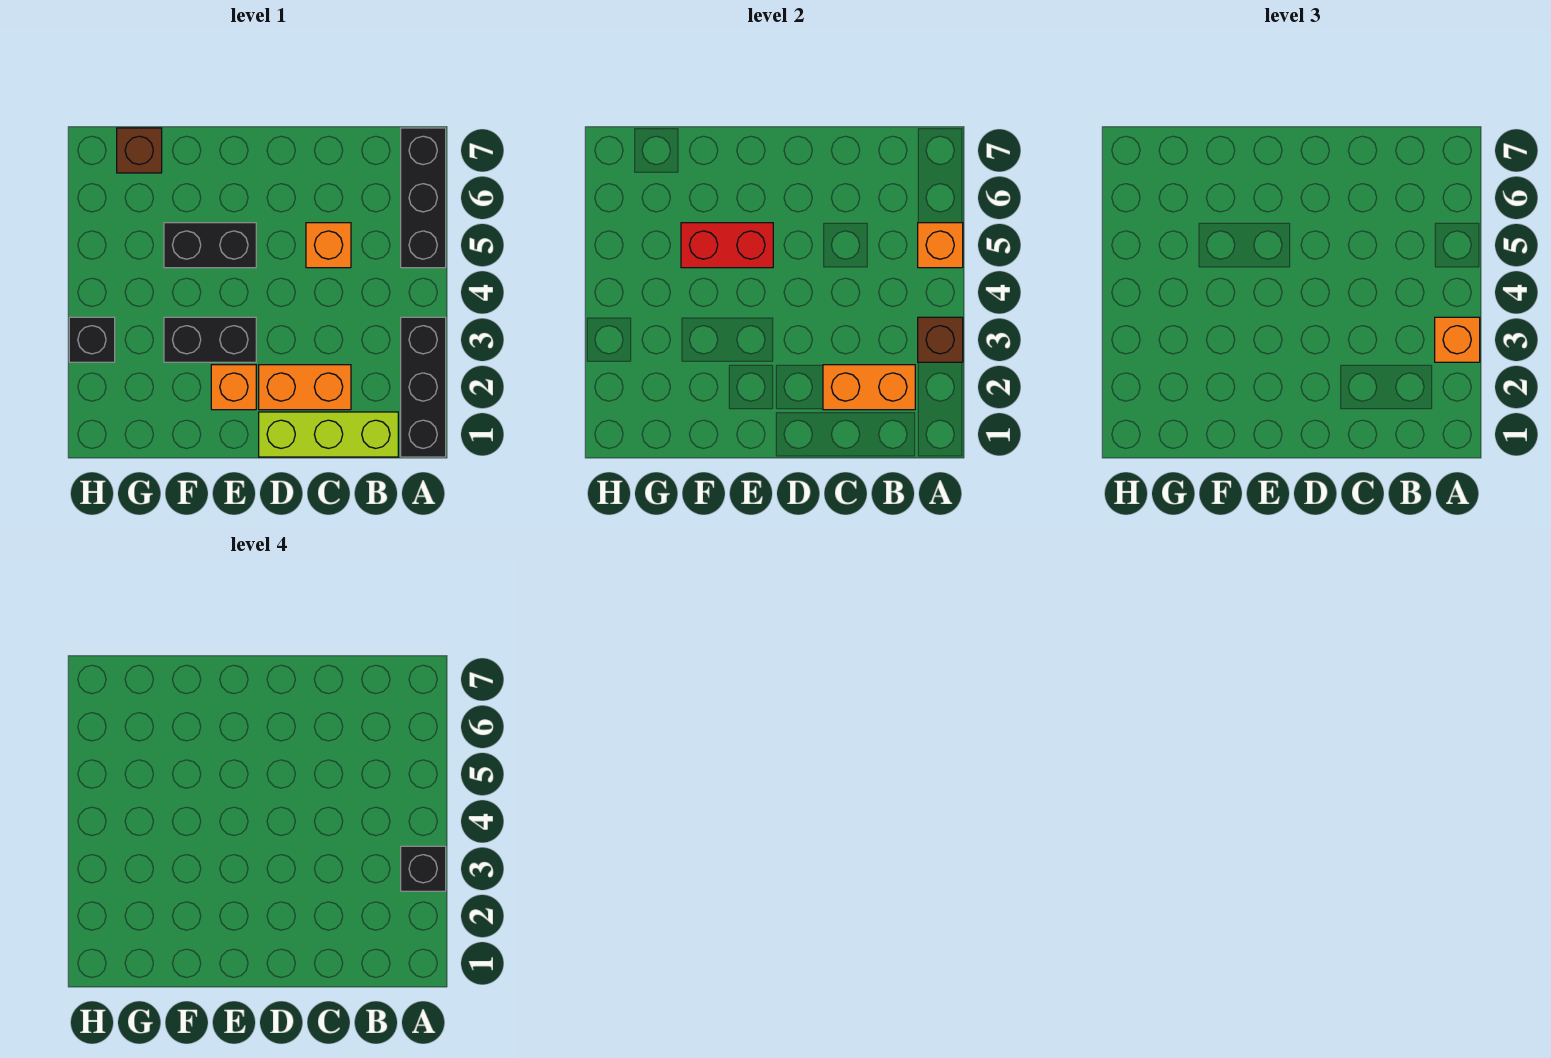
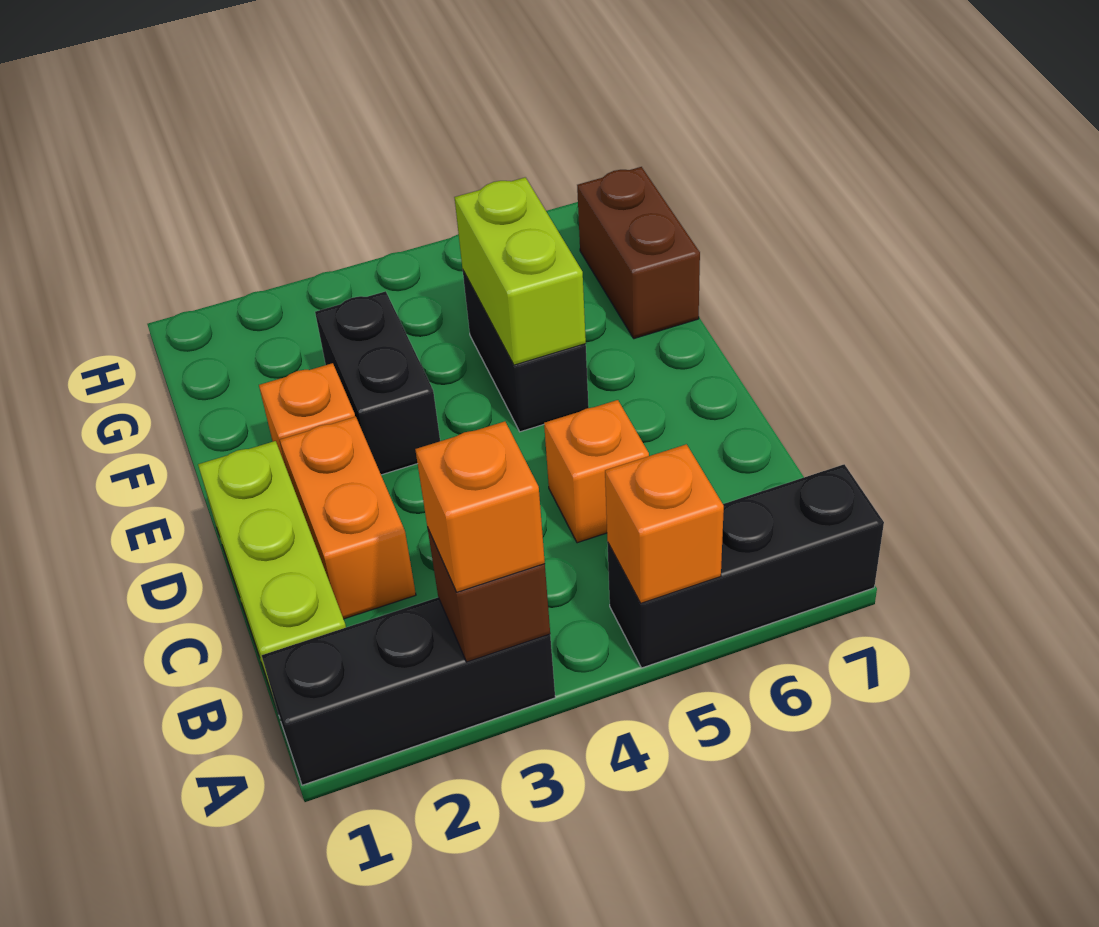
black brick A3 level 4 -> none
orange brick B2:C2 level 2 -> none
red brick E5:F5 level 2 -> lime brick E5:F5 level 2
brown brick G7 level 1 -> brown brick F7:G7 level 1
black brick H3 level 1 -> none

